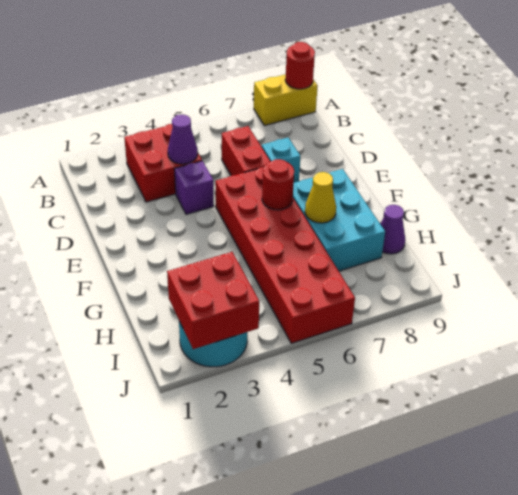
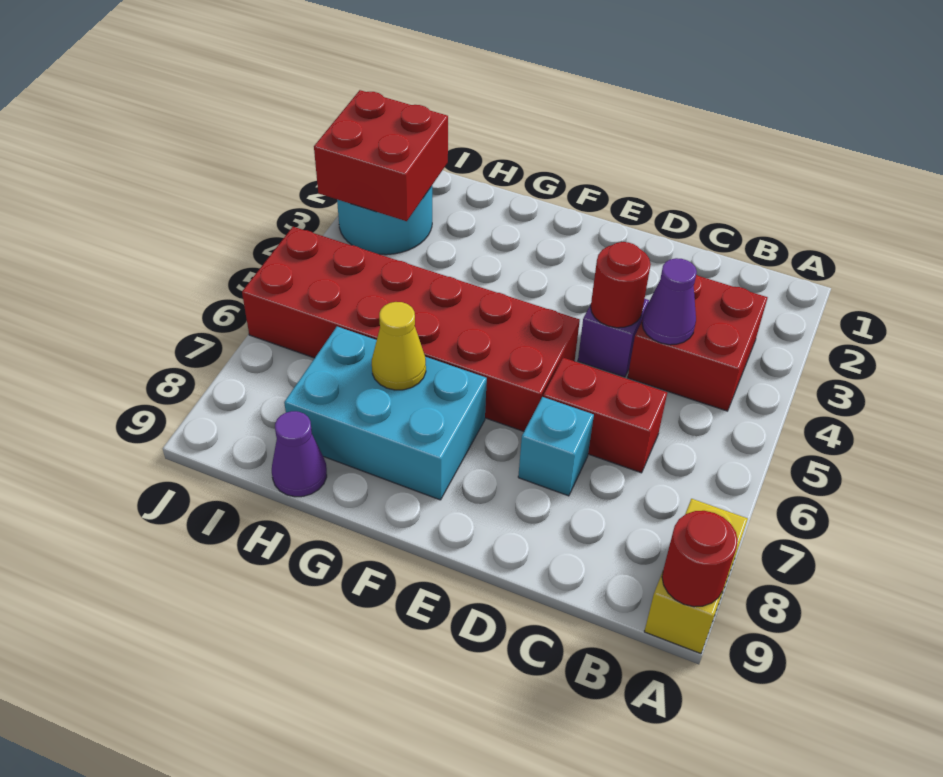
red round brick F6 level 2 -> red round brick D4 level 2

